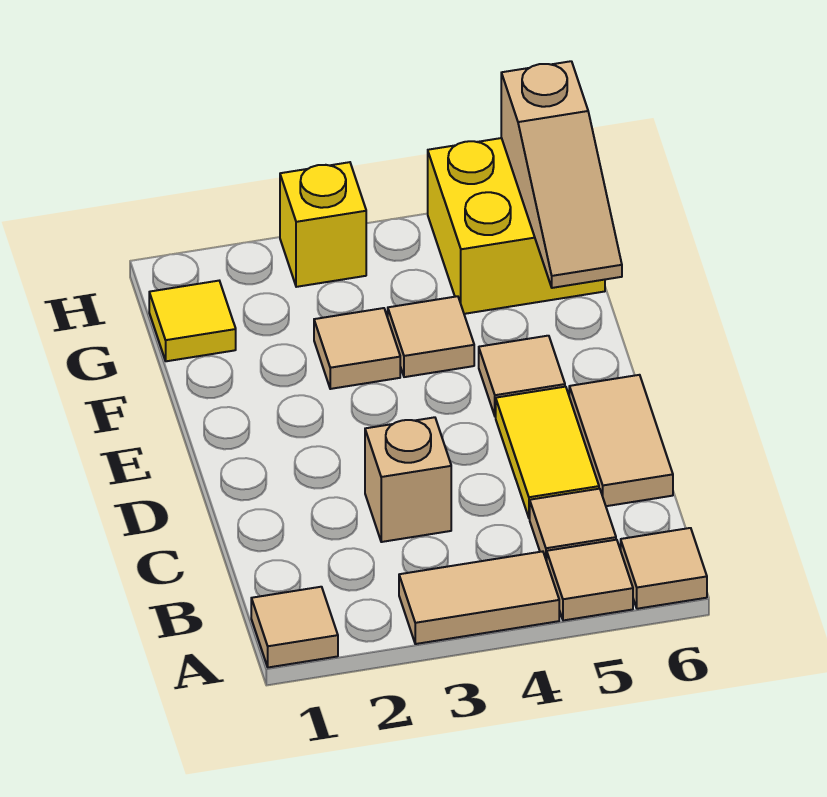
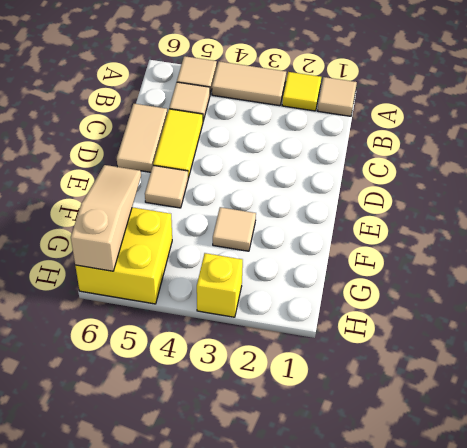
tan tile A6 level 1 -> none
tan brick C3 level 1 -> none
tan tile F4 level 1 -> none
yellow tile G1 level 1 -> yellow tile A2 level 1

